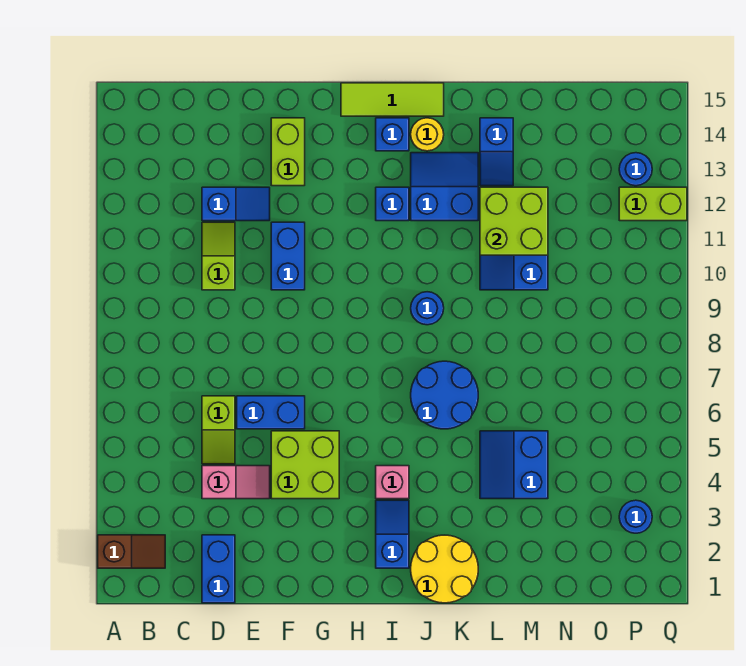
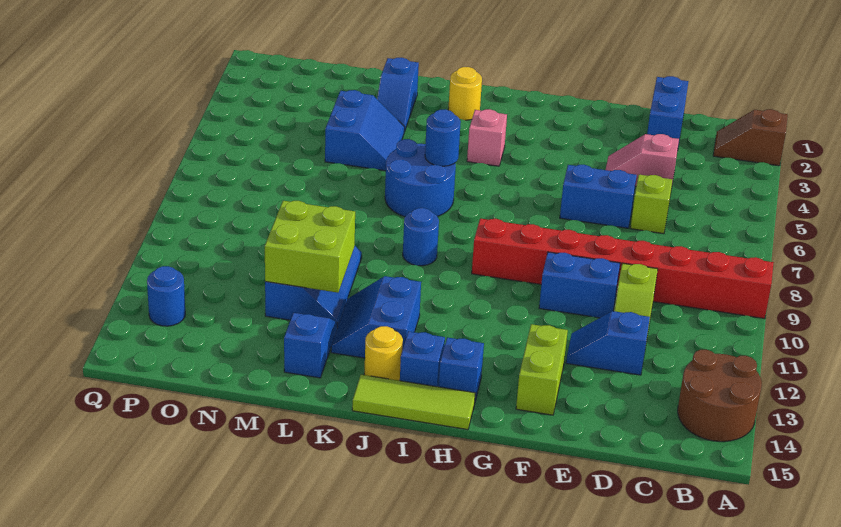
none -> red brick A9:H9 level 1
none -> brown round brick A13:B14 level 1
lime brick F4:G5 level 1 -> none
blue brick F10:F11 level 1 -> blue brick E10:F10 level 1
blue slope I2:I3 level 1 top 2 -> blue slope L2:L3 level 1 top 2
blue brick I12 level 1 -> blue brick H14 level 1
yellow round brick J1:K2 level 1 -> yellow round brick J2 level 1
blue slope J12:K13 level 1 top 12 -> blue slope J12:K13 level 1 top J
blue round brick P3 level 1 -> blue round brick J6 level 2
lime brick P12:Q12 level 1 -> none

